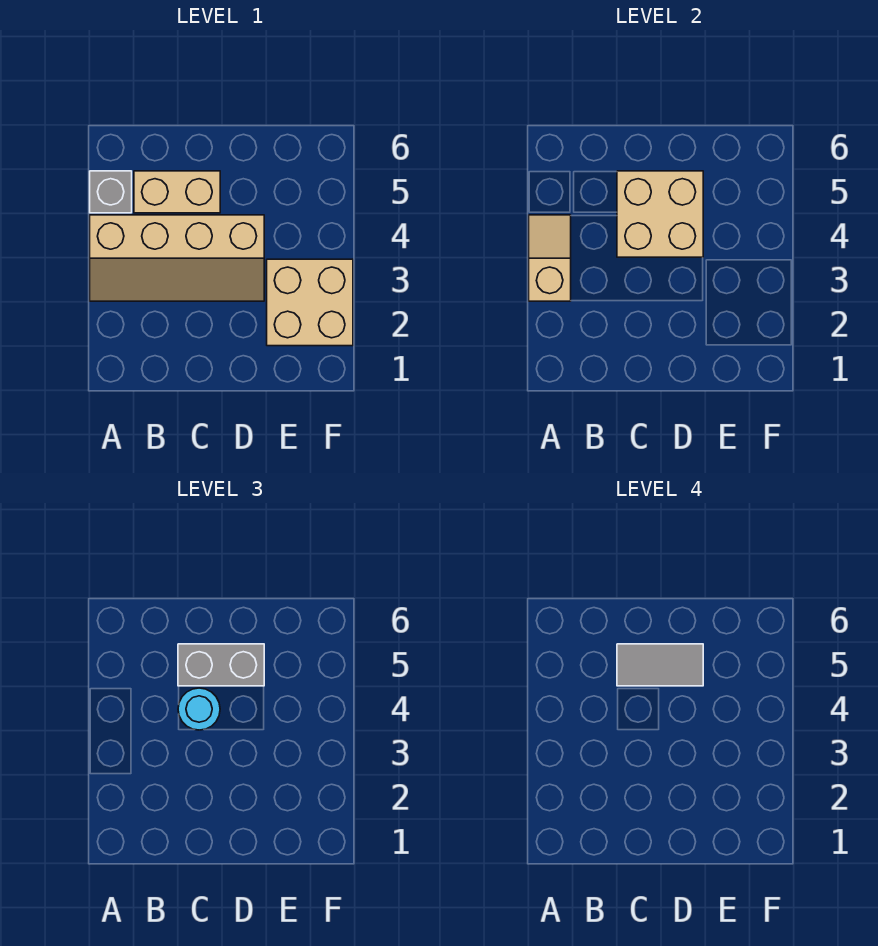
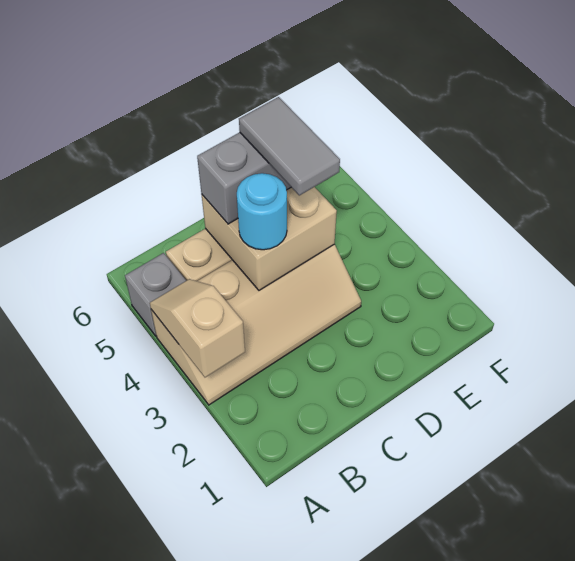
grey tile C5:D5 level 4 -> grey tile D4:D5 level 4
tan brick E2:F3 level 1 -> none

